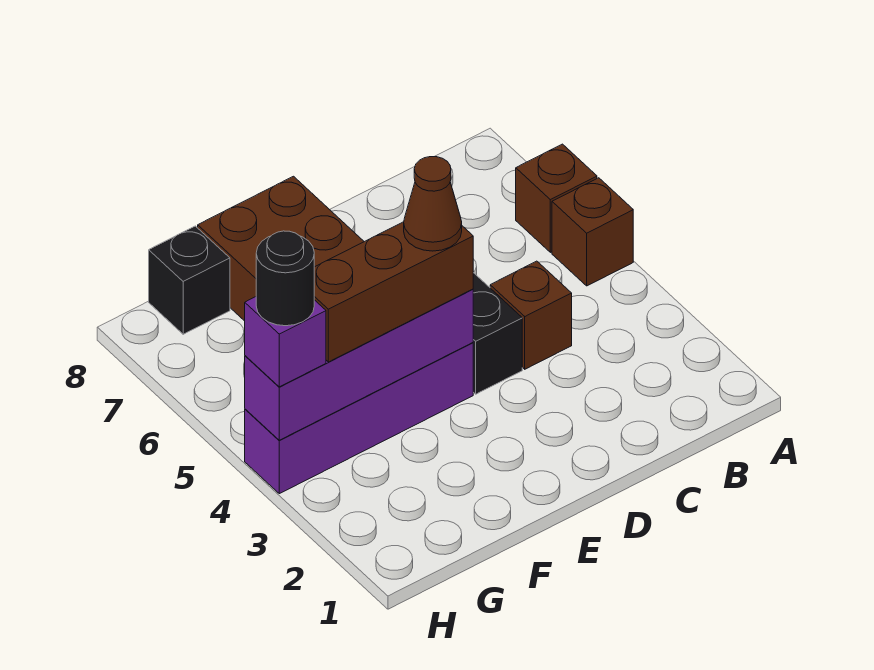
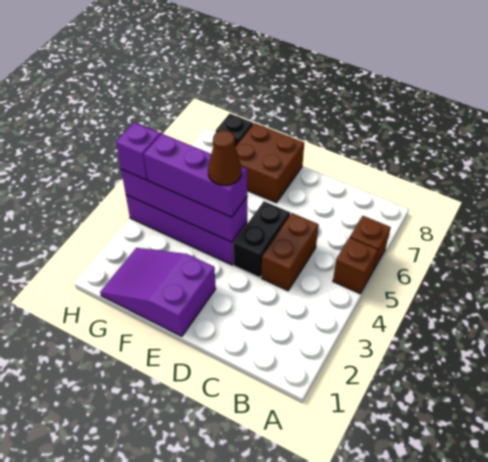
brown brick C4 level 1 -> brown brick C4:C5 level 1
none -> purple slope E1:G2 level 1 top E
brown brick E4:G4 level 3 -> purple brick E4:G4 level 3
black round brick H4 level 4 -> none

